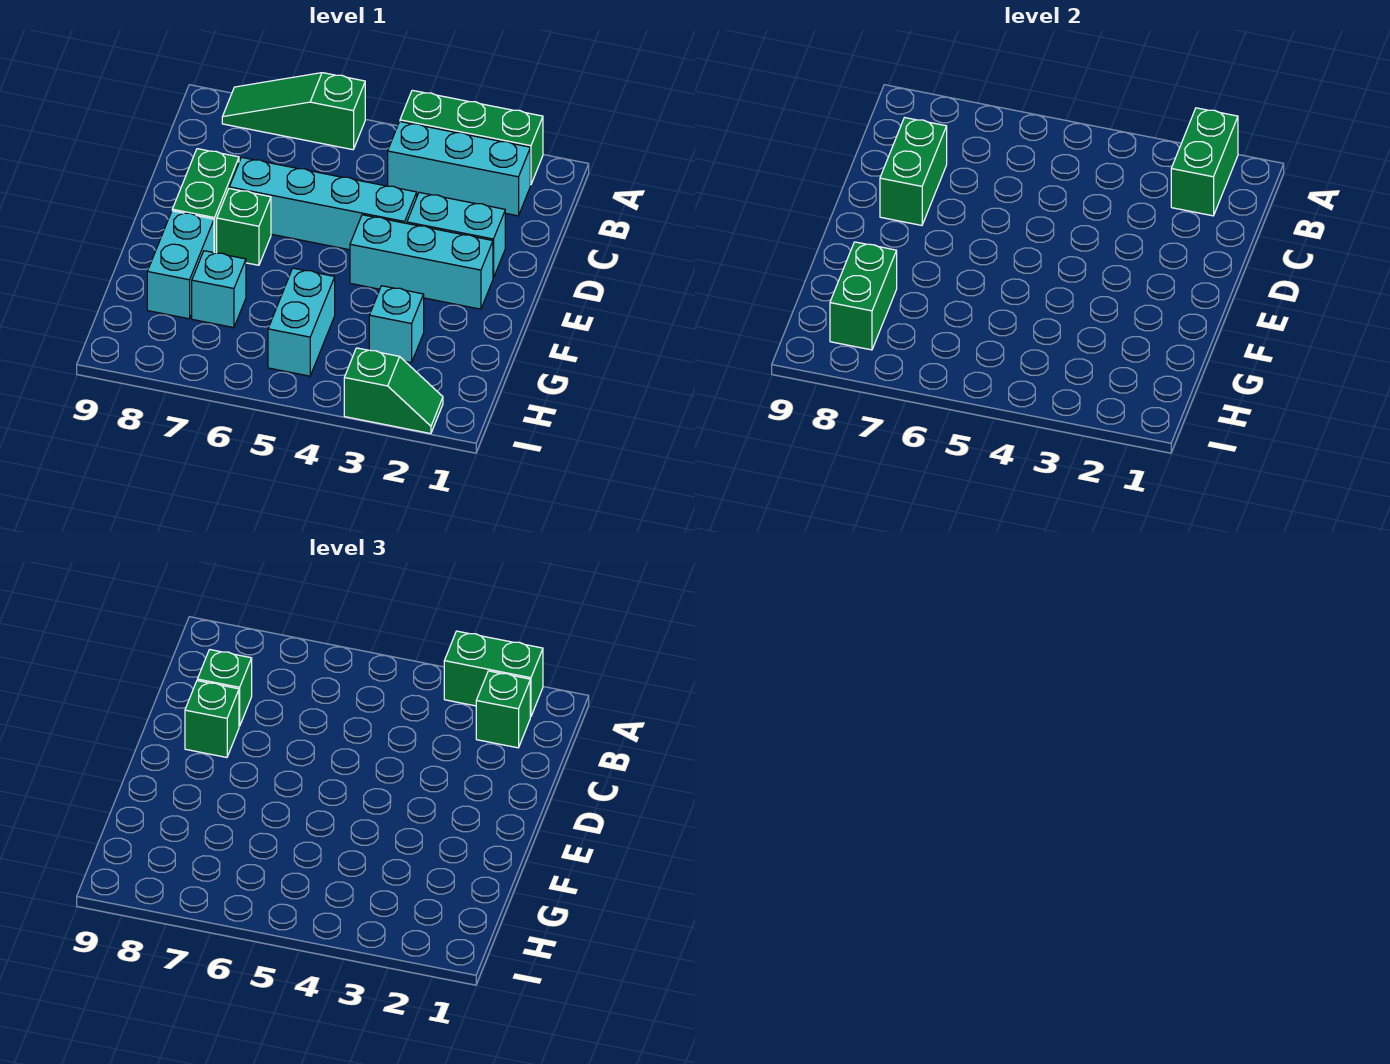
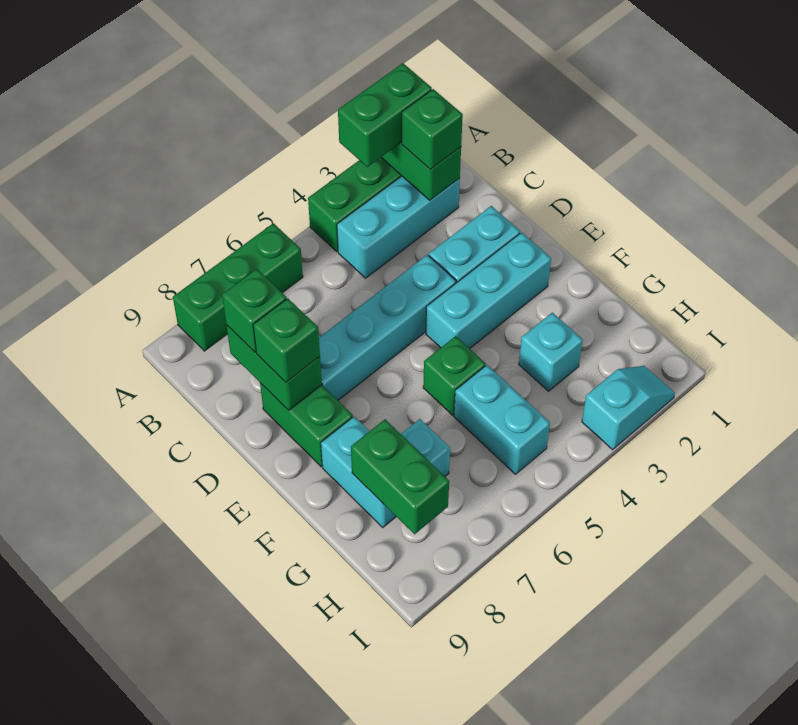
green slope A6:A8 level 1 top 6 -> green brick A6:A8 level 1
green brick E7 level 1 -> green brick F5 level 1
green slope I2:I3 level 1 top 3 -> cyan slope I2:I3 level 1 top 3

